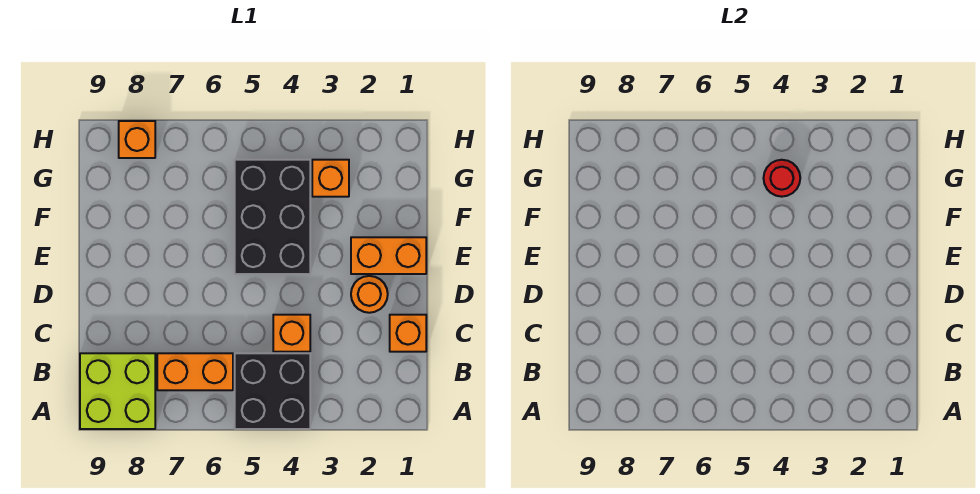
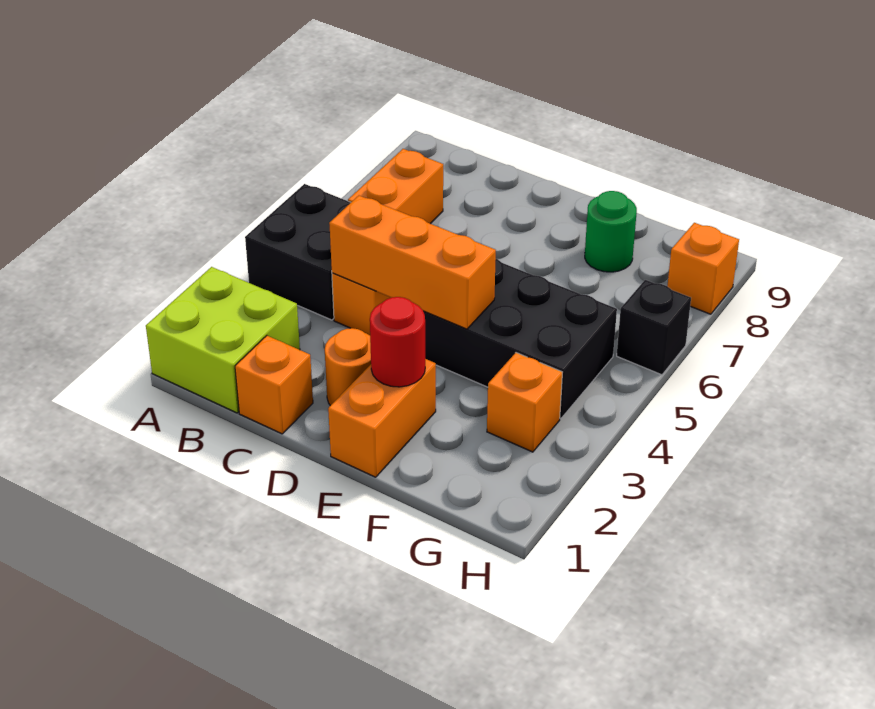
lime brick A8:B9 level 1 -> lime brick A1:B2 level 1
none -> orange brick C4:E4 level 2
none -> green round brick F8 level 1
red round brick G4 level 2 -> red round brick E2 level 2
none -> black brick H6 level 1

